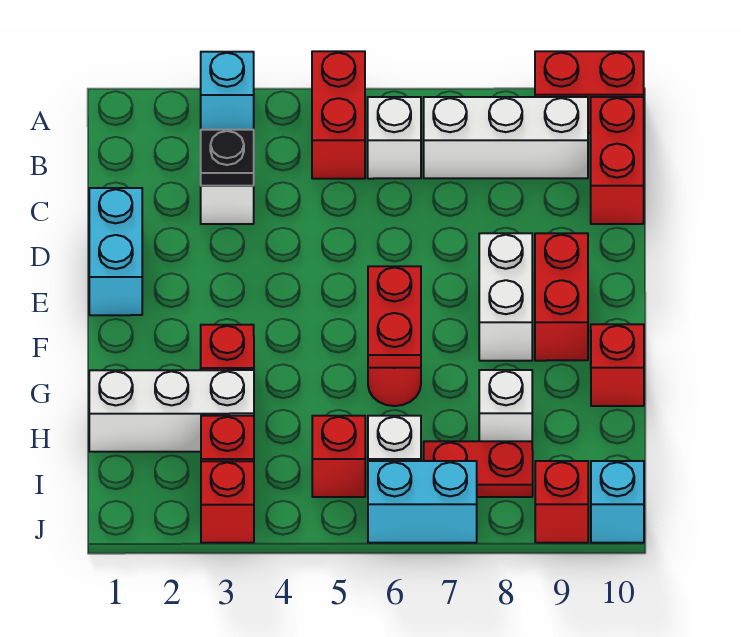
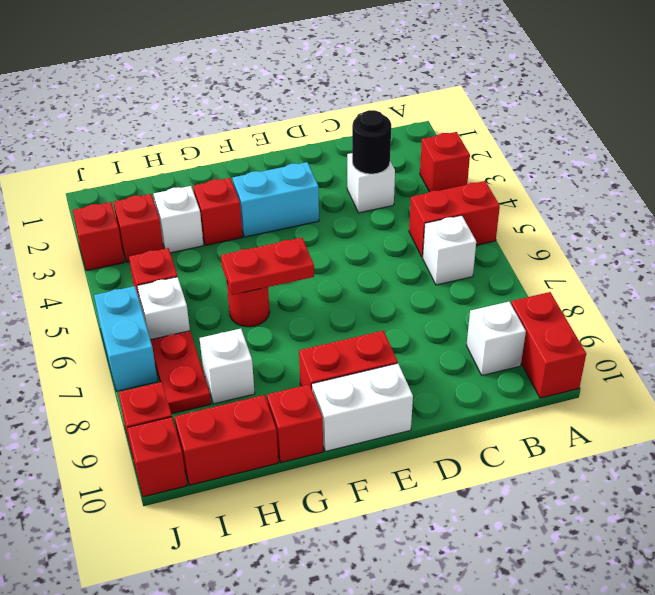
cyan brick A3 level 1 -> red brick A3 level 1
white brick B7:B9 level 1 -> white brick B9 level 1
red brick B10:C10 level 1 -> red brick H10:I10 level 1
black plate C3 level 2 -> black round brick C3 level 2
cyan brick D1:E1 level 1 -> cyan brick E3:F3 level 1
white brick E8:F8 level 1 -> white brick E10:F10 level 1
white brick H1:H3 level 1 -> white brick H3 level 1
cyan brick J10 level 1 -> red brick J10 level 1

